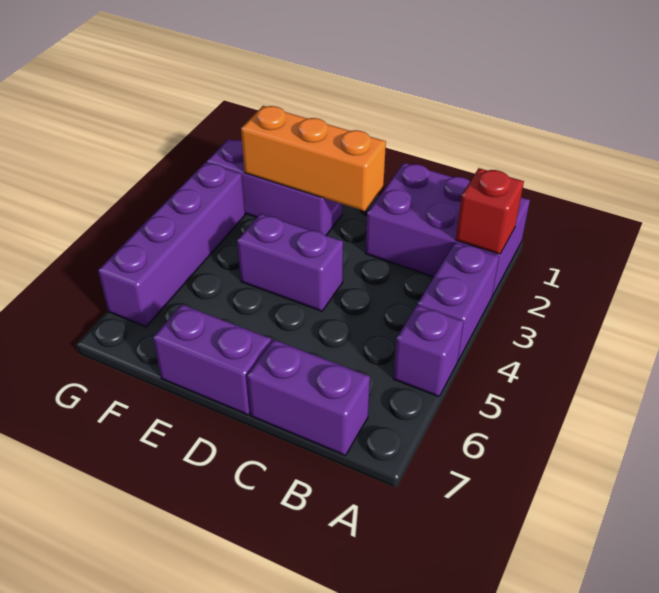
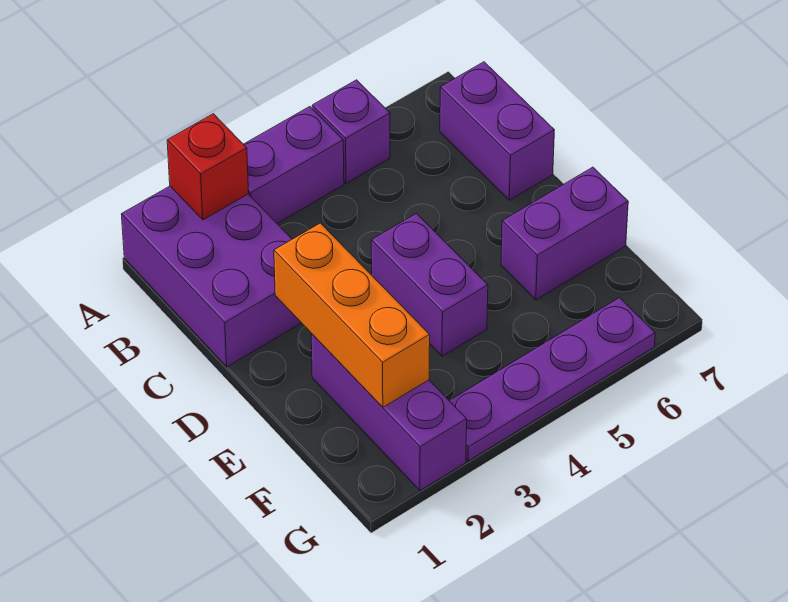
purple brick D7:E7 level 1 -> purple brick E6:E7 level 1
purple brick G3:G6 level 1 -> purple plate G3:G6 level 1

